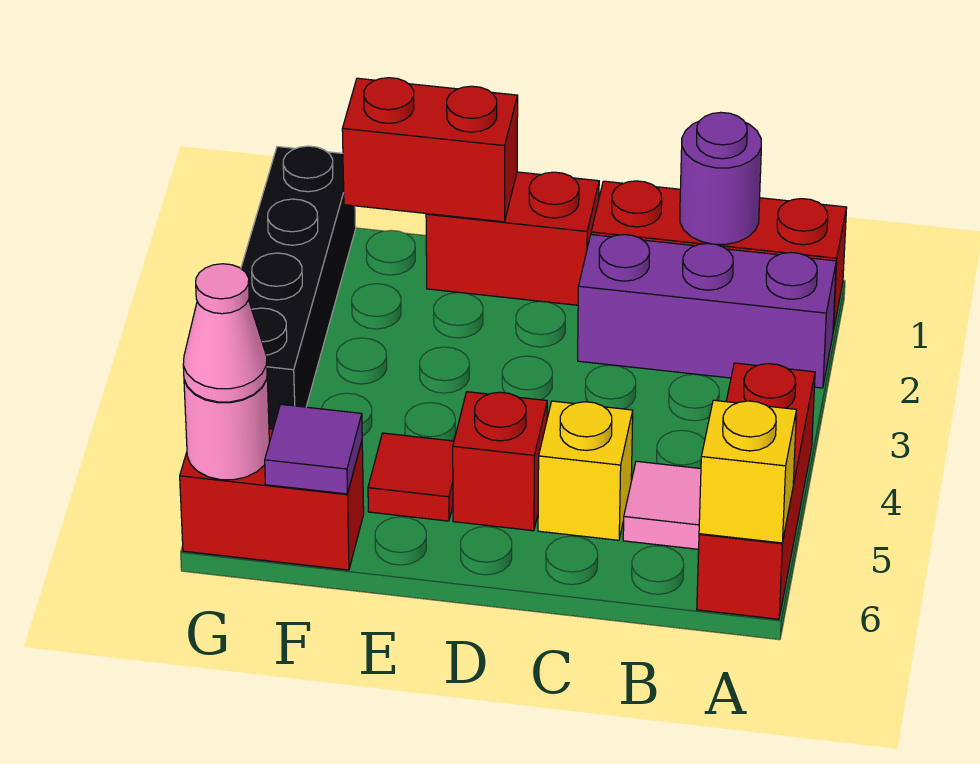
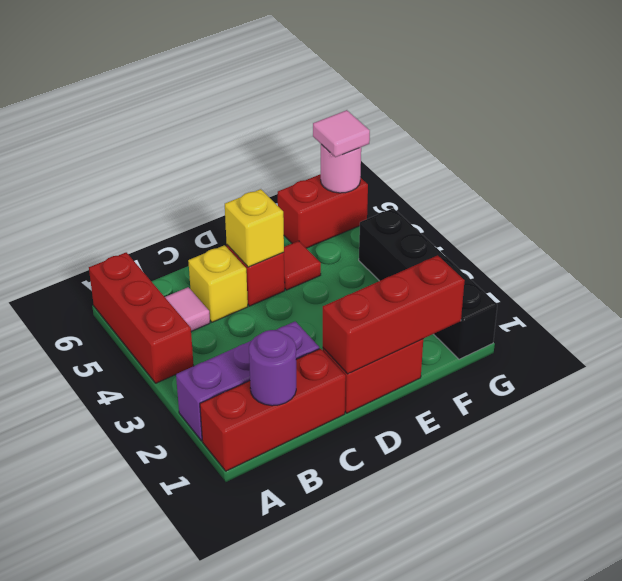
yellow brick A6 level 2 -> yellow brick D5 level 2
red brick E1:F1 level 2 -> red brick D1:F1 level 2
purple tile F6 level 2 -> none
pink cone G6 level 3 -> pink tile G6 level 3

